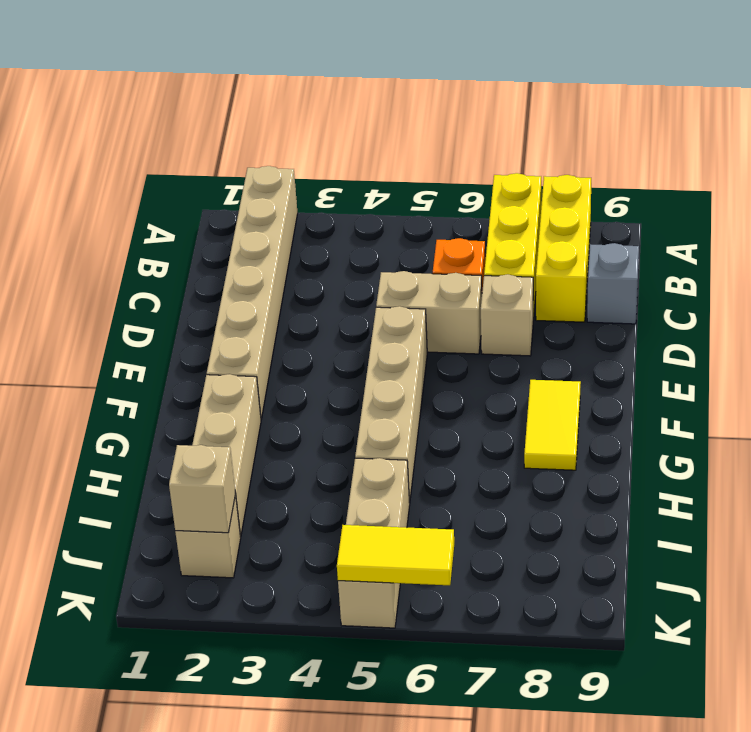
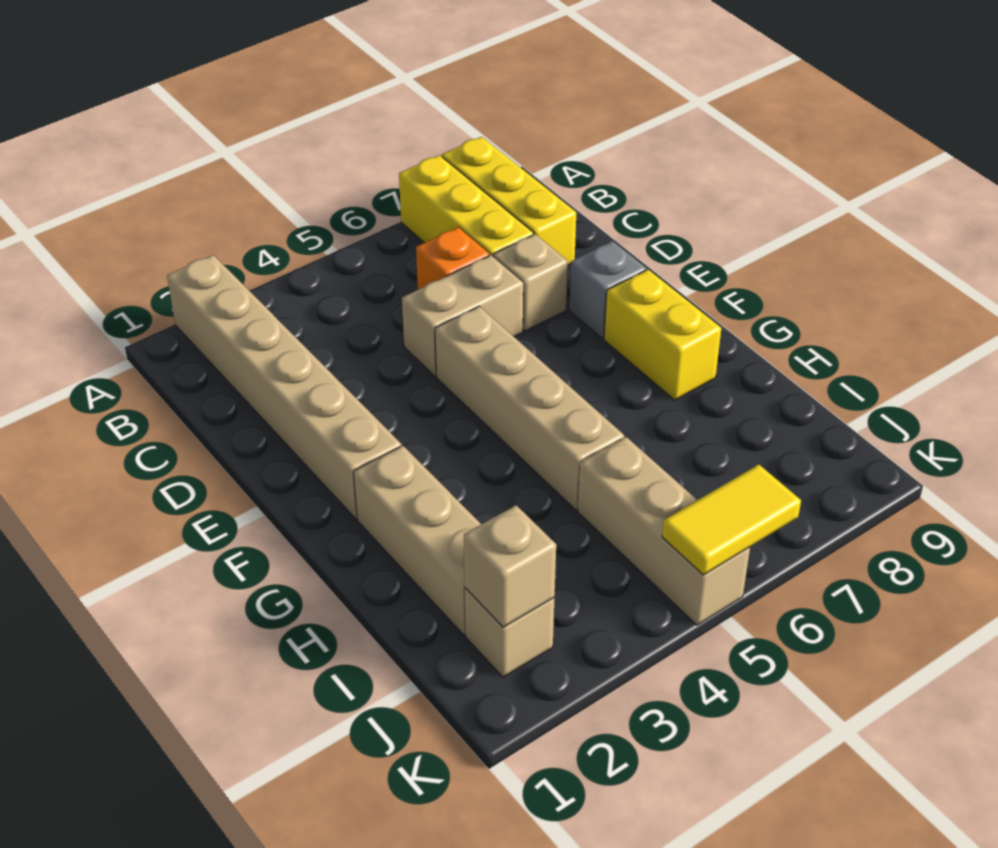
grey brick C9 level 1 -> grey brick E8 level 1
yellow tile F8:G8 level 1 -> yellow brick F8:G8 level 1

